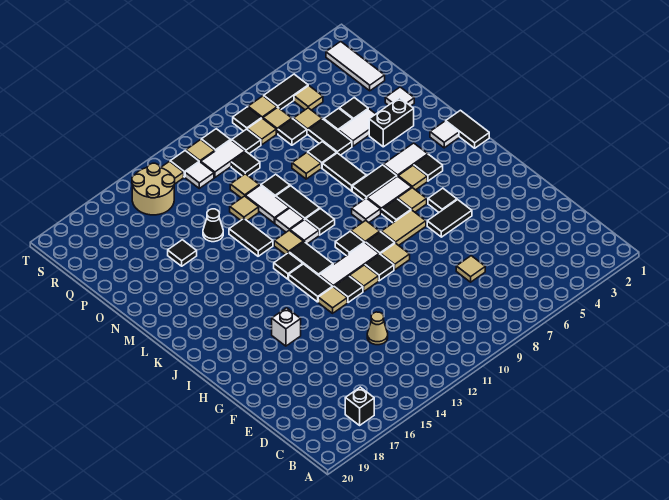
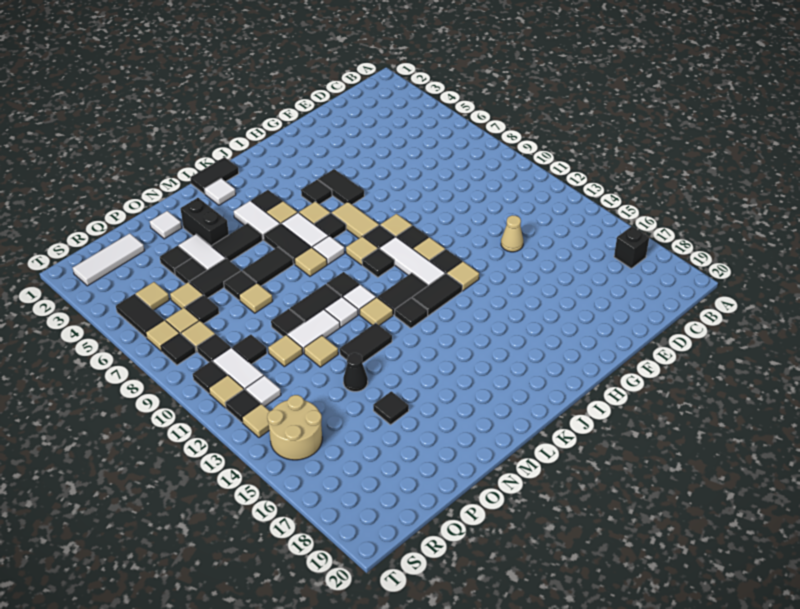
tan tile E7 level 1 -> tan tile L8 level 1
white brick H16 level 1 -> none
none -> black tile M5:N5 level 1

